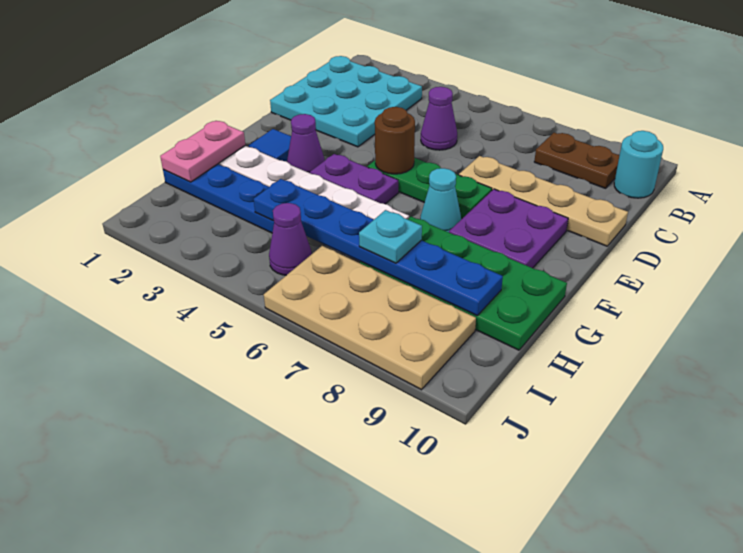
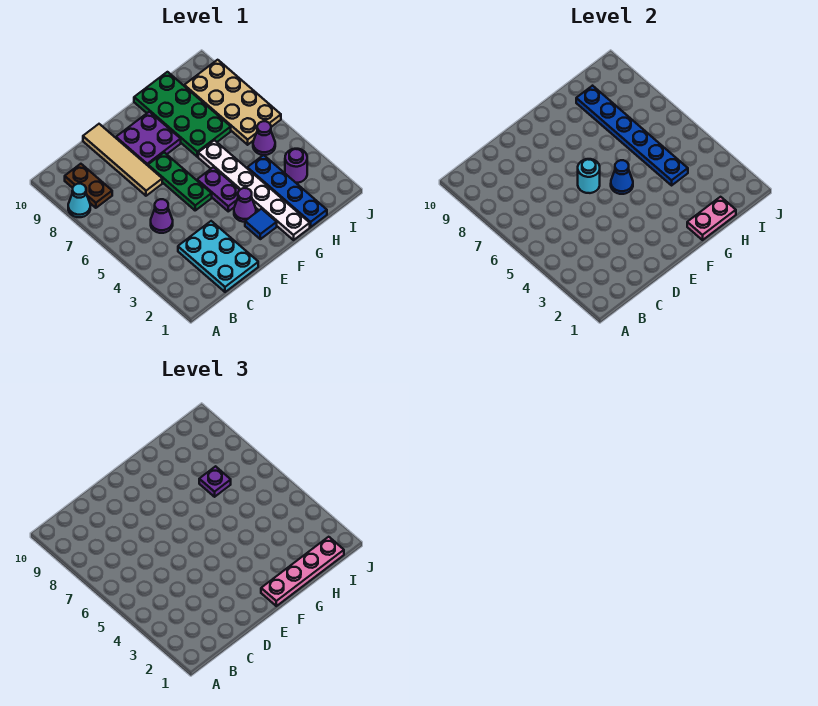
cyan plate B1:D3 level 1 -> cyan plate C1:D3 level 1
cyan round brick B10 level 1 -> cyan round brick E6 level 2
tan plate D7:D10 level 1 -> tan tile D7:D10 level 1
brown round brick E5 level 2 -> none
none -> pink plate F1:I1 level 3
none -> blue cone F5 level 2
cyan cone F7 level 1 -> cyan cone A8 level 1
cyan plate H7 level 3 -> purple plate H7 level 3
none -> purple round brick I3 level 1

